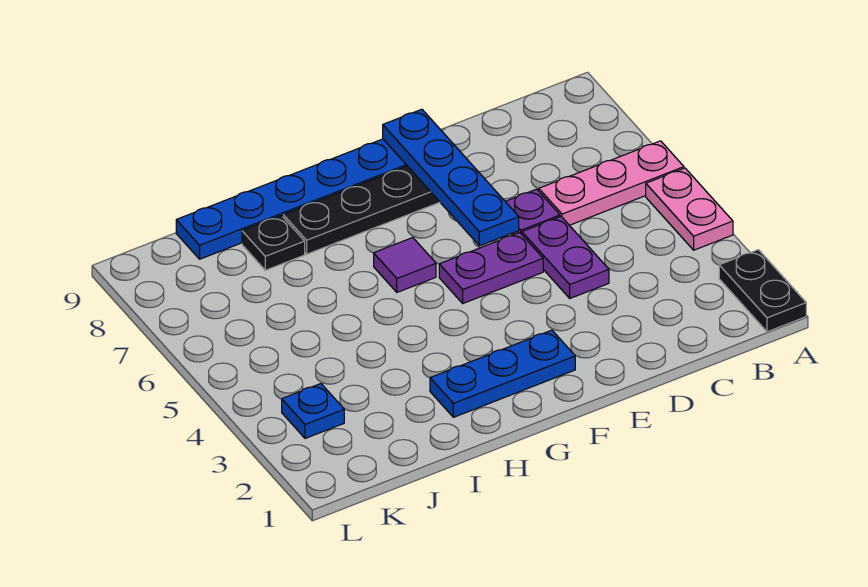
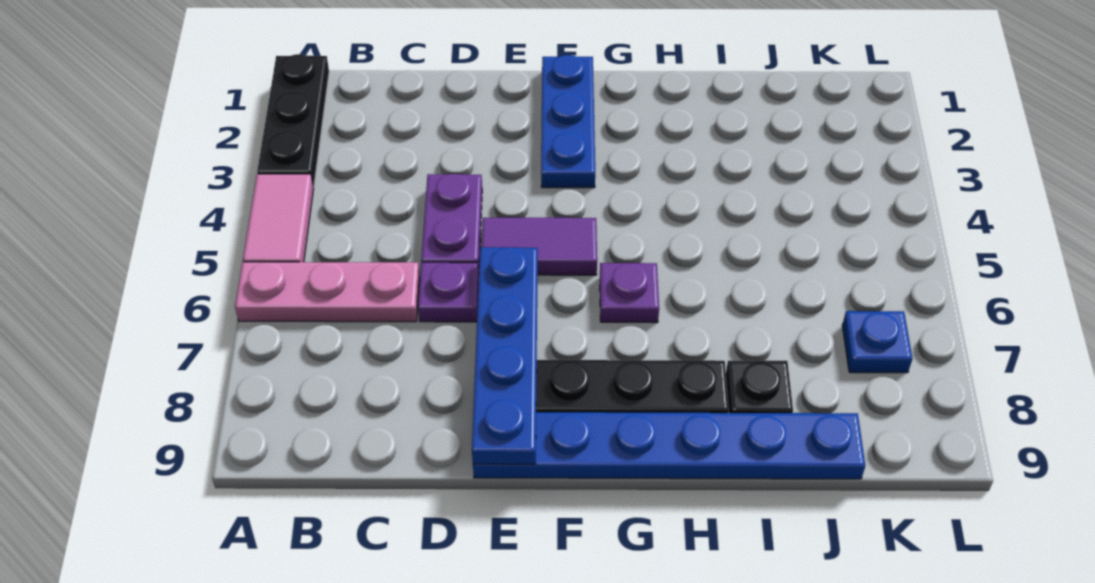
black plate A1:A2 level 1 -> black plate A1:A3 level 1
pink plate A4:A5 level 1 -> pink tile A4:A5 level 1
purple plate E5:F5 level 1 -> purple tile E5:F5 level 1
blue plate F2:H2 level 1 -> blue plate F1:F3 level 1
purple tile G6 level 1 -> purple plate G6 level 1
blue plate K3 level 1 -> blue plate K7 level 1

